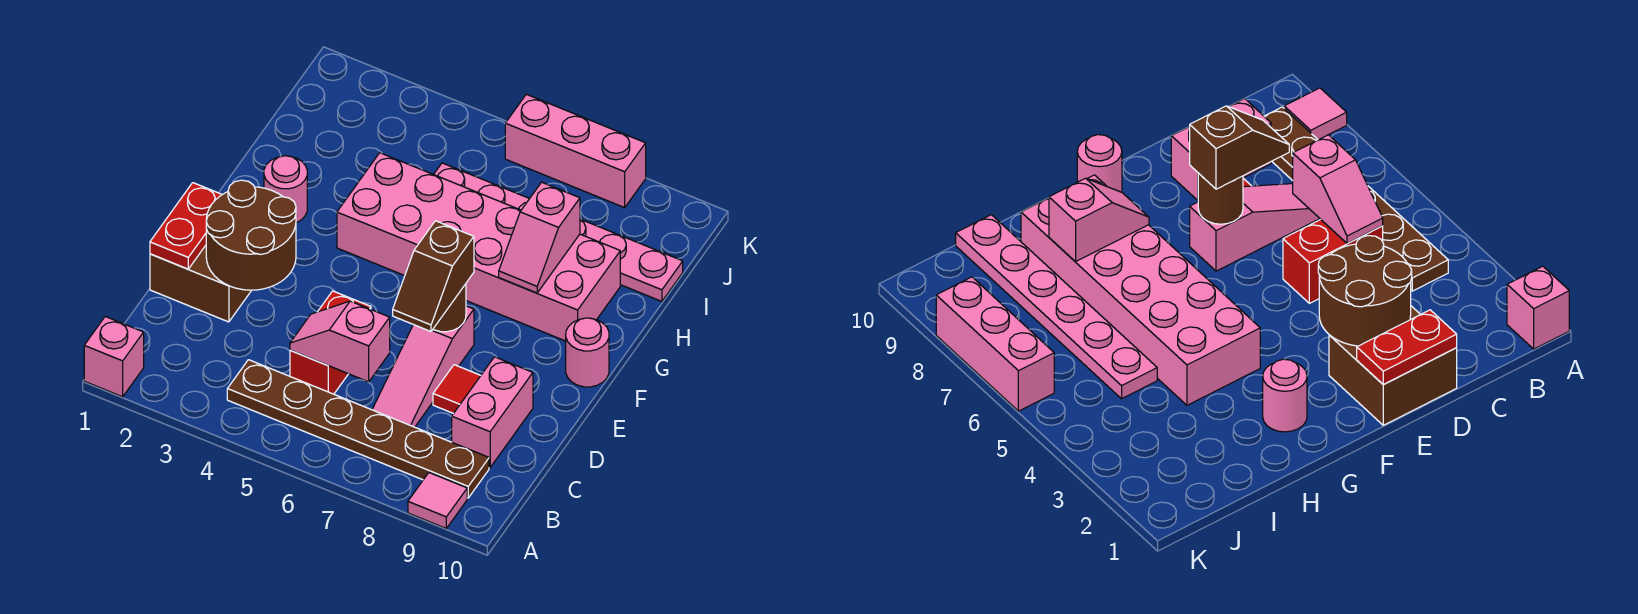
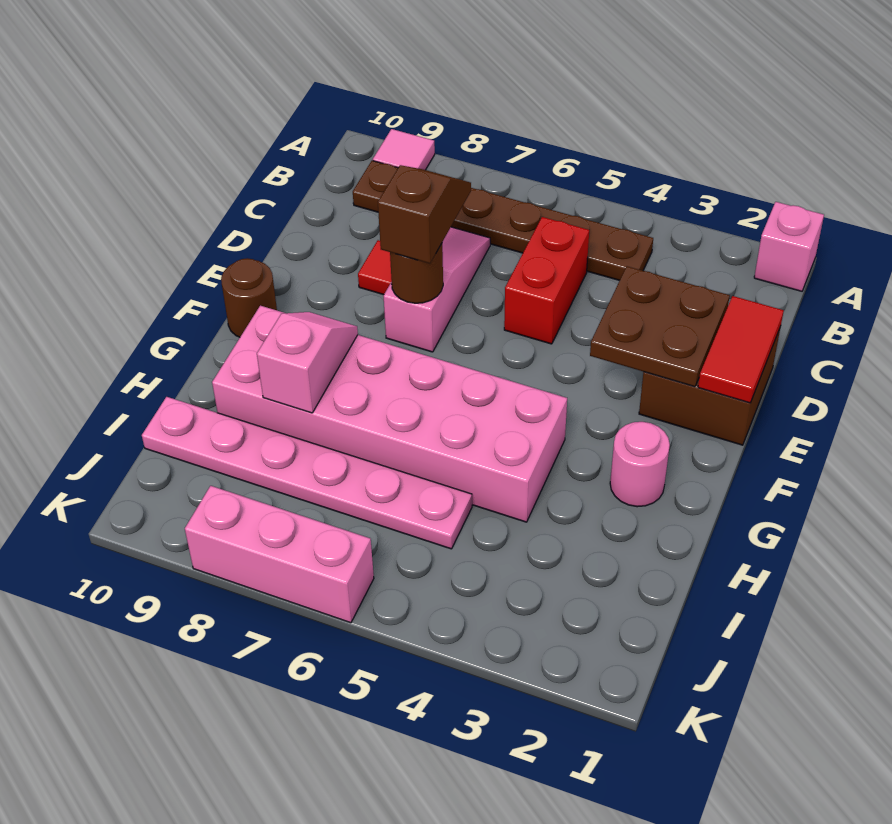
pink slope C5:C6 level 2 top 6 -> none
pink brick C9:D9 level 1 -> none
red plate D1:E1 level 2 -> red tile D1:E1 level 2
brown round brick D2:E3 level 2 -> brown plate D2:E3 level 2
pink round brick F10 level 1 -> brown round brick F10 level 1

